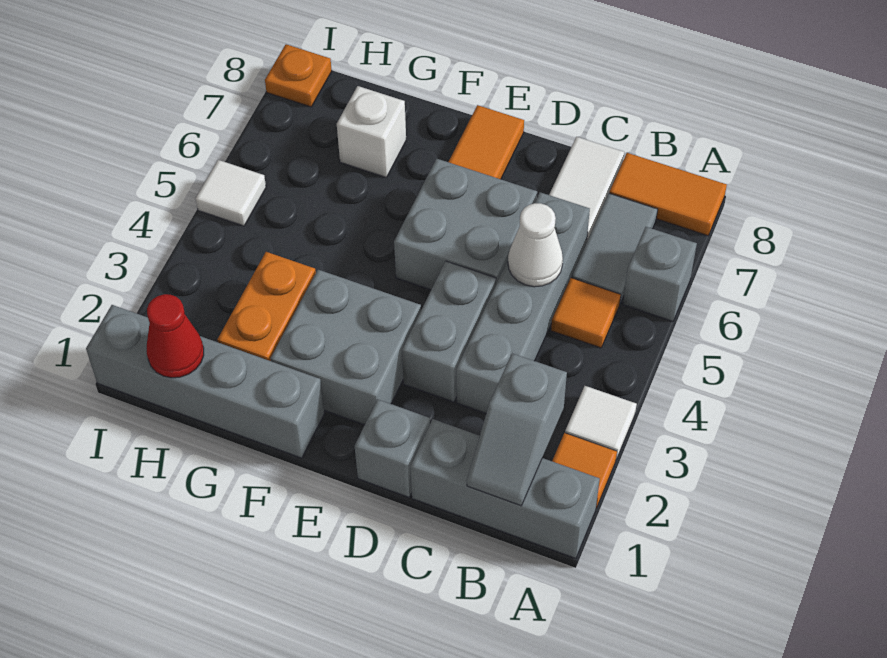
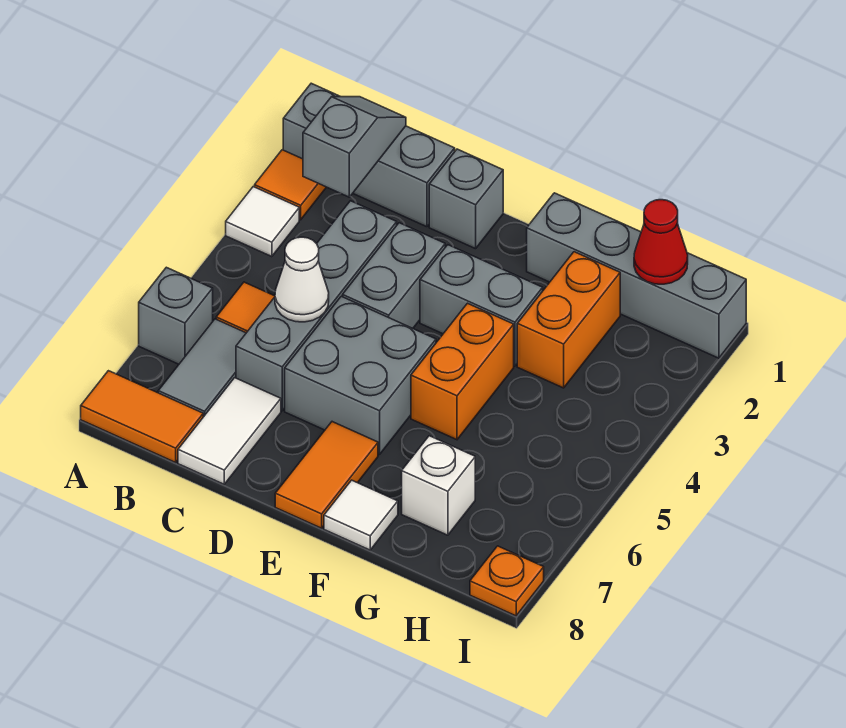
grey brick E2:F3 level 1 -> grey brick E3:F3 level 1
none -> orange brick F4:F5 level 1
white tile I5 level 1 -> white tile F8 level 1

